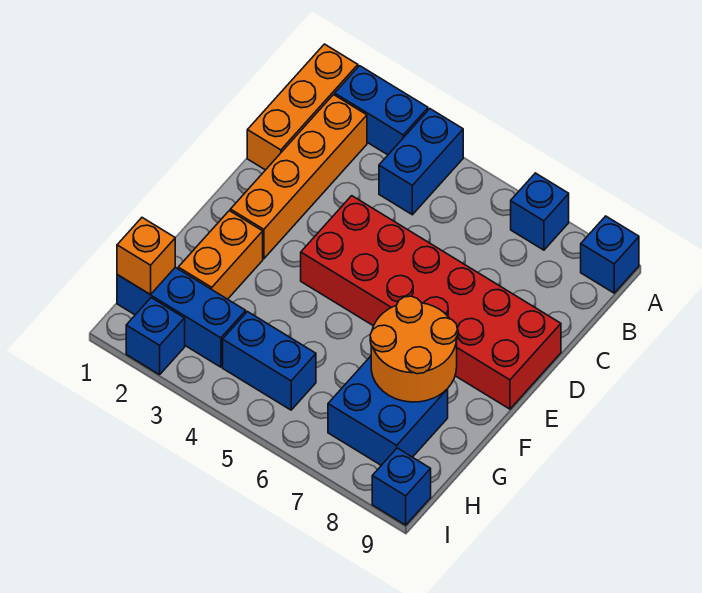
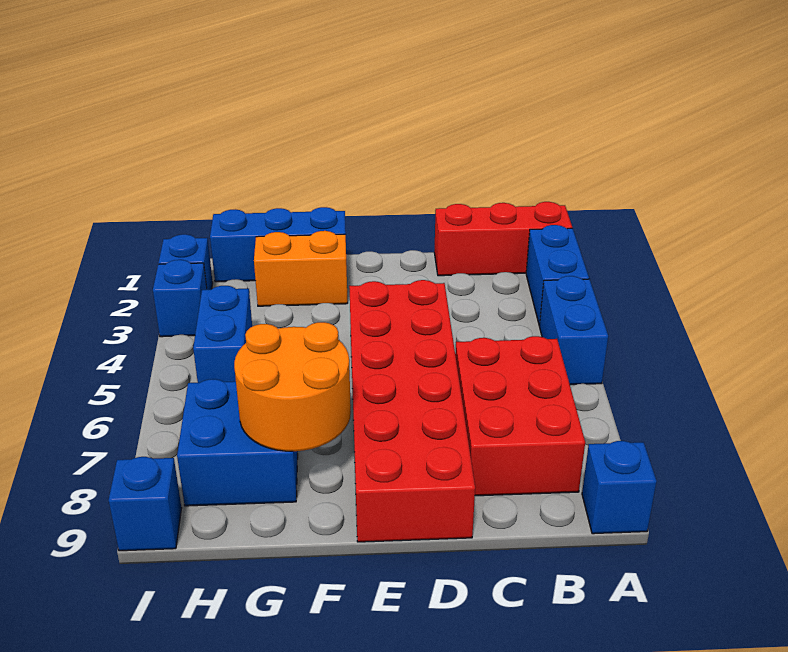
orange brick A1:C1 level 1 -> red brick A1:C1 level 1
blue brick A4:B4 level 1 -> blue brick A4:A5 level 1
blue brick A7 level 1 -> blue brick I3 level 1
orange brick B2:E2 level 1 -> none
none -> red brick B6:C8 level 1
blue brick H1:H3 level 1 -> blue brick F1:H1 level 1
orange brick H1 level 2 -> none

